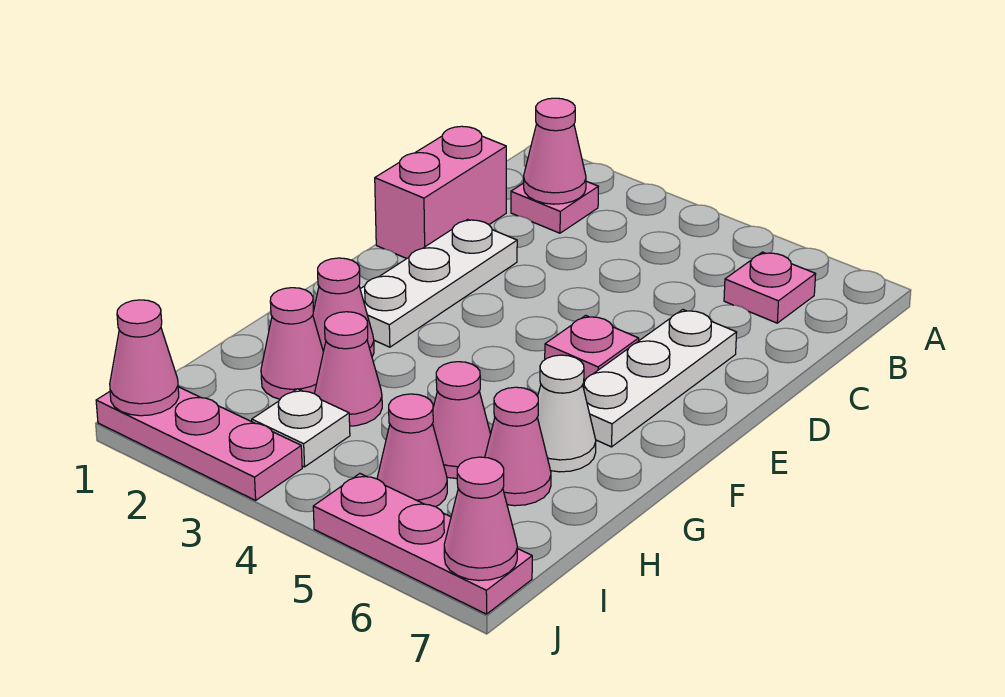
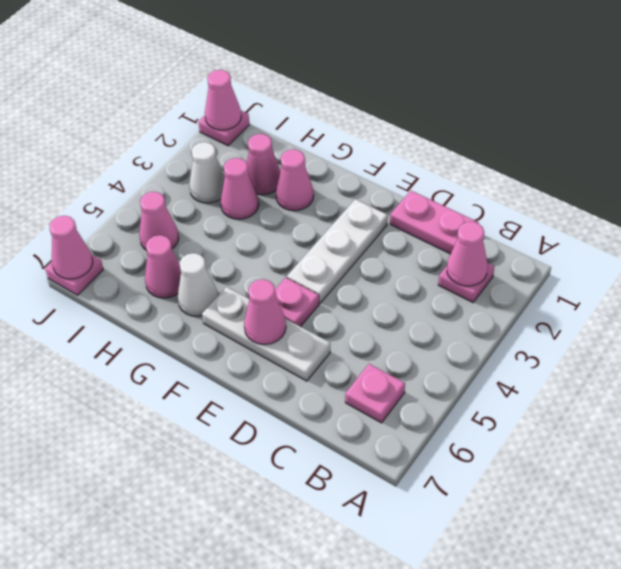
pink brick C1:D1 level 1 -> pink plate C1:D1 level 1
white plate D2:F2 level 1 -> white plate E2:E4 level 1
pink cone H5 level 1 -> pink cone E6 level 2
white plate I3 level 1 -> white cone I3 level 1
pink plate J1:J3 level 1 -> pink plate J1 level 1
pink plate J5:J7 level 1 -> pink plate J7 level 1

